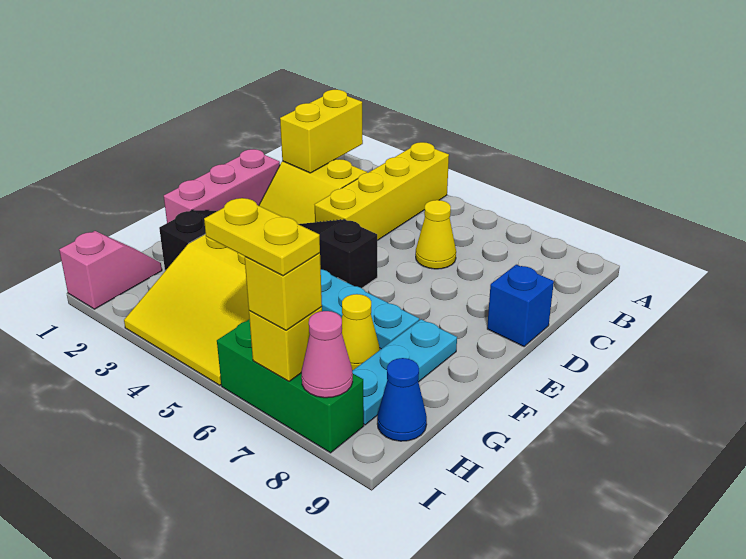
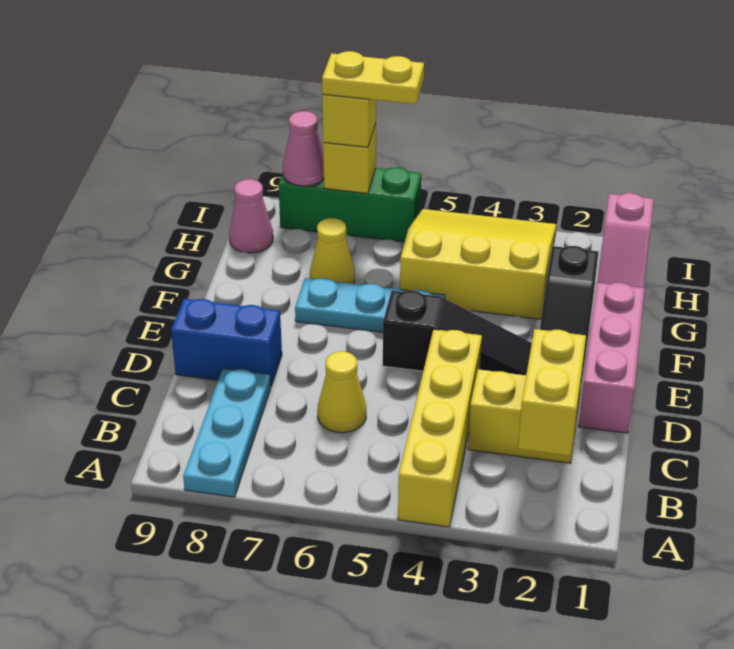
blue brick D9 level 1 -> blue brick D8:D9 level 1
cyan plate F8:H8 level 1 -> cyan plate A8:C8 level 1
blue cone H9 level 1 -> pink cone H9 level 1

